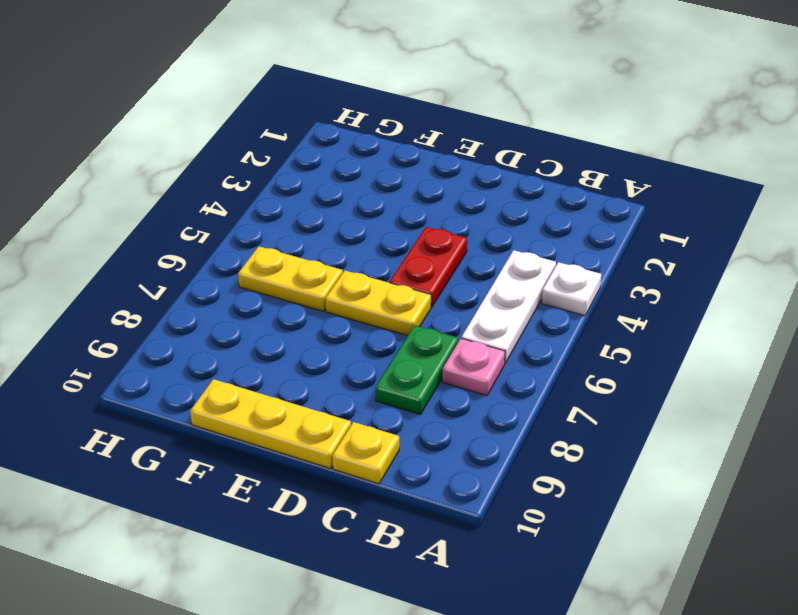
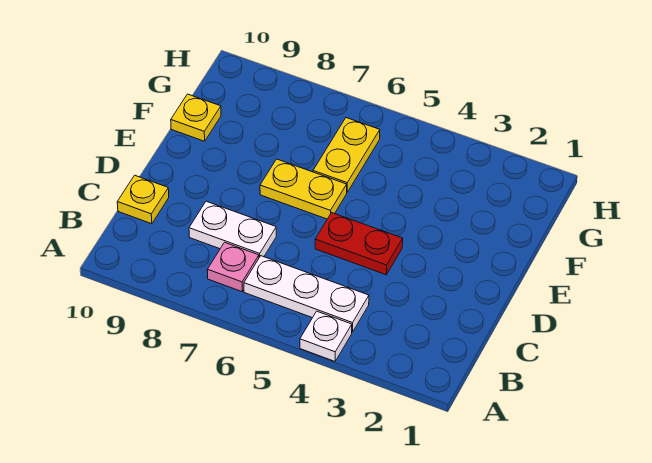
green plate C7:C8 level 1 -> white plate C7:C8 level 1
yellow plate D6:E6 level 1 -> yellow plate E6:E7 level 1
yellow plate D10:F10 level 1 -> yellow plate F10 level 1

